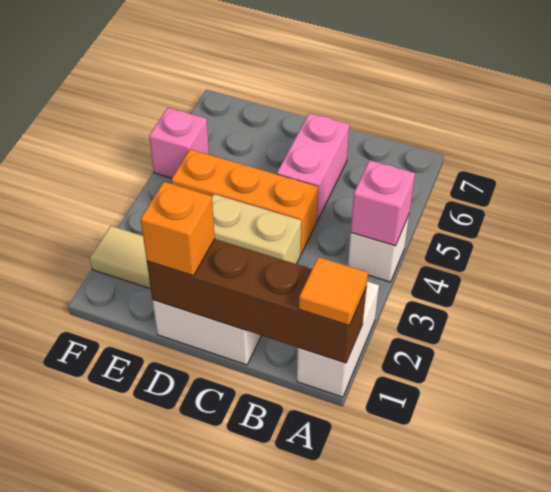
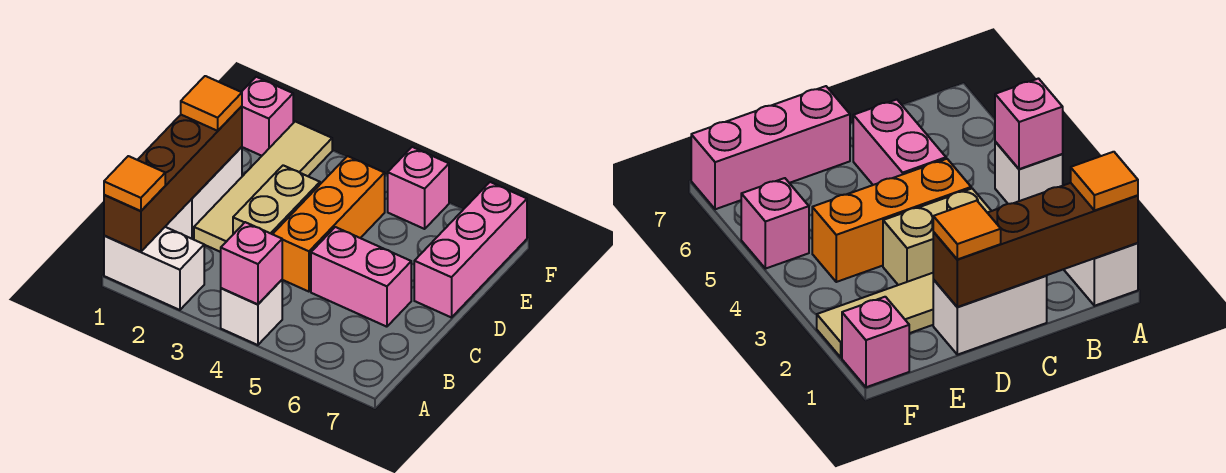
orange brick D1 level 3 -> orange tile D1 level 3
none -> pink brick D7:F7 level 1
none -> pink brick F1 level 1

